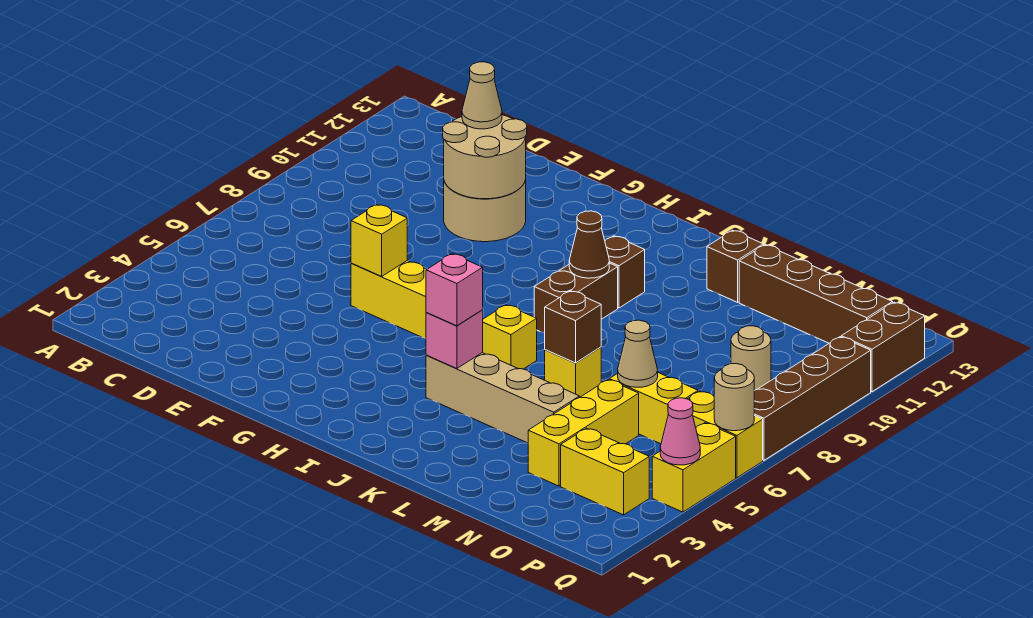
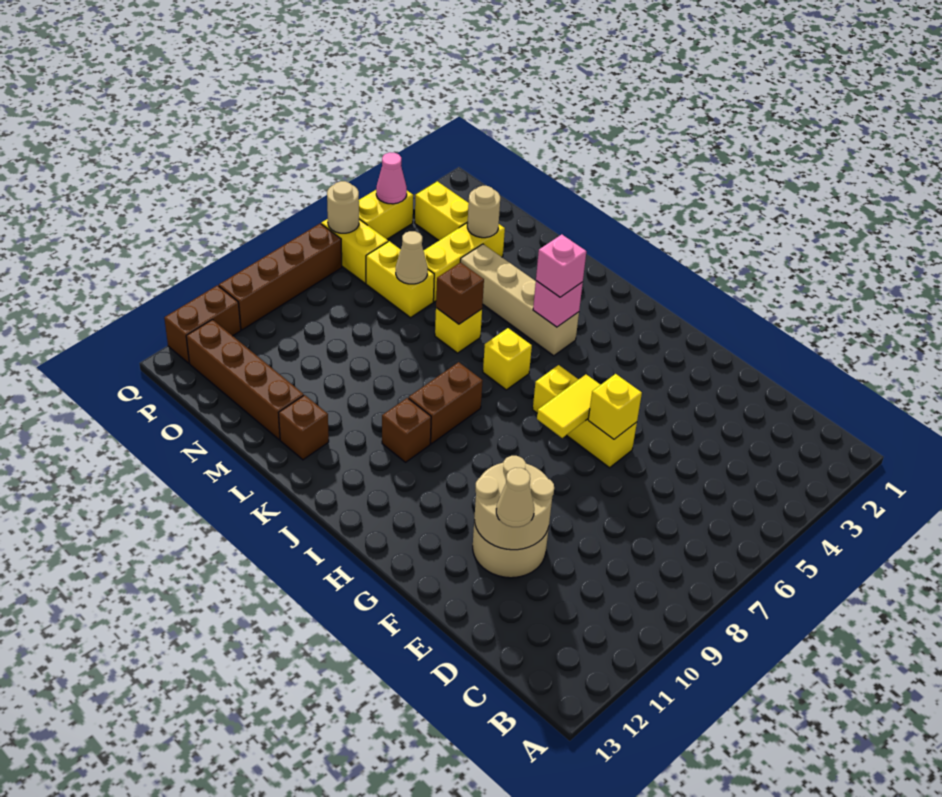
none -> yellow tile G6:G7 level 2
brown cone J9 level 2 -> none
tan round brick O9 level 1 -> tan round brick N3 level 2

